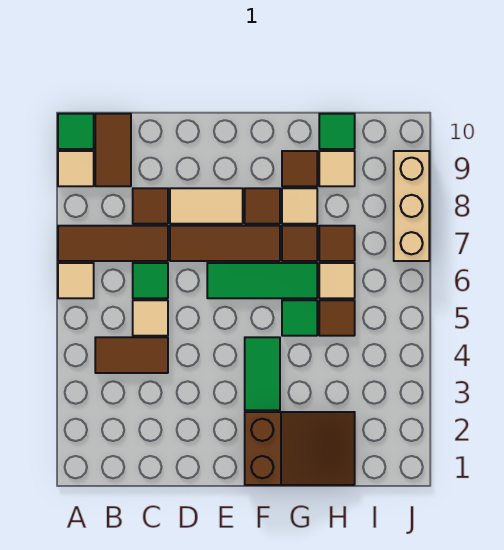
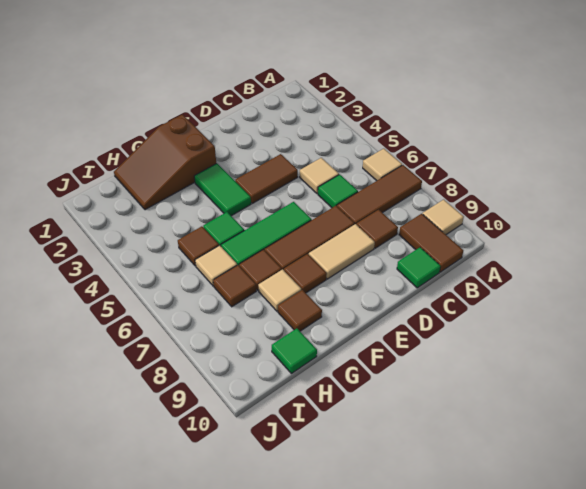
green tile A10 level 1 -> green tile C10 level 1
brown tile B4:C4 level 1 -> brown tile D4:E4 level 1
tan tile H9 level 1 -> none
tan brick J7:J9 level 1 -> none

